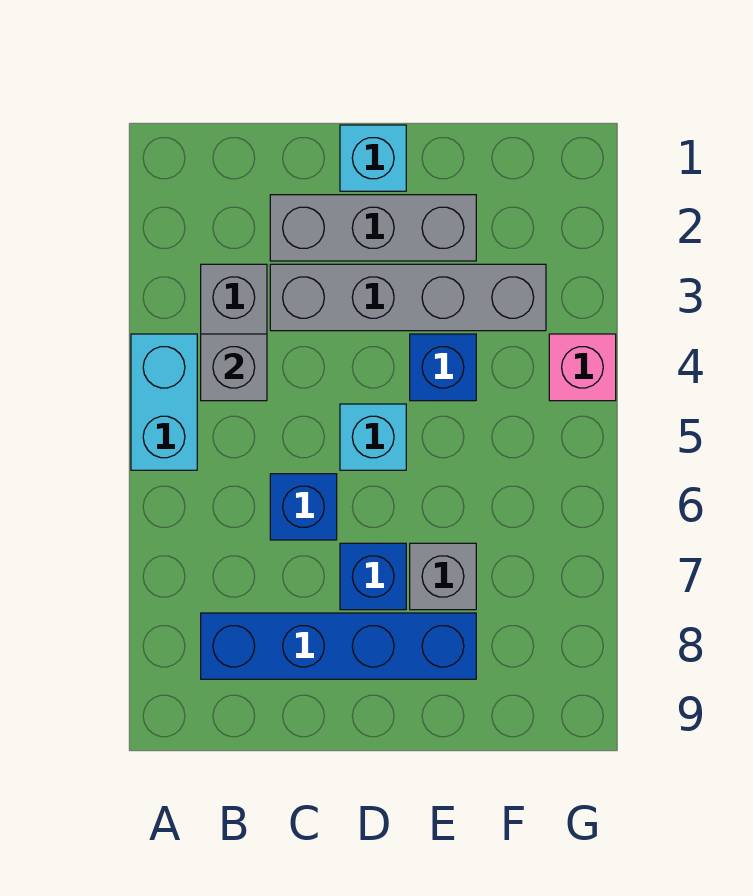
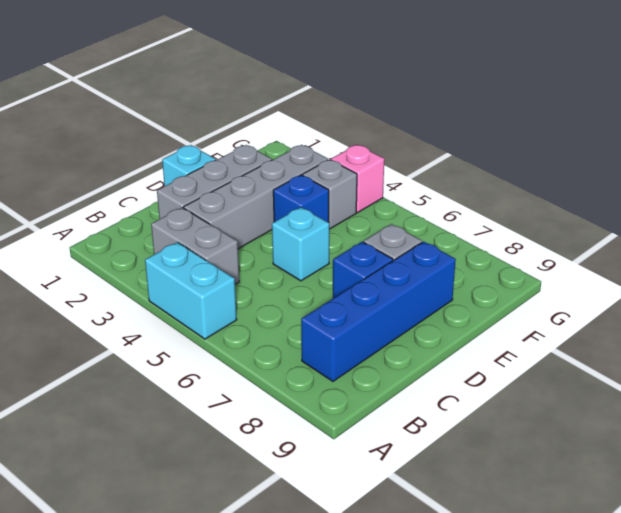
grey brick B4 level 2 -> grey brick F4 level 1
blue brick C6 level 1 -> none

